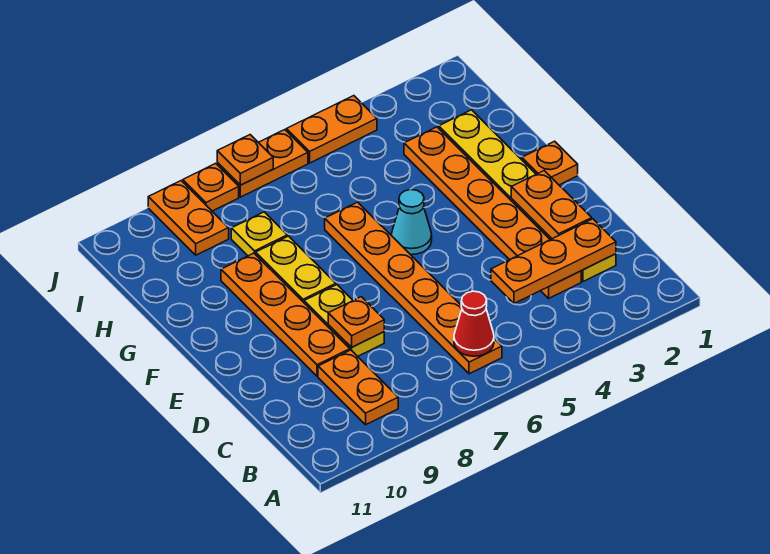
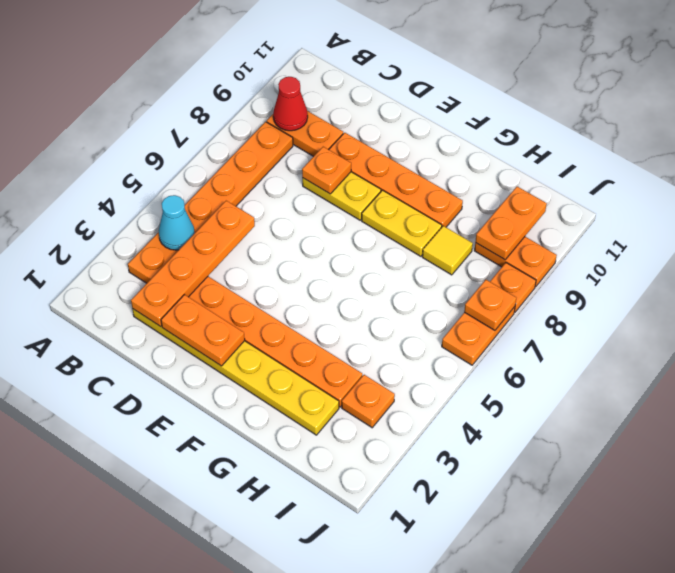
orange plate B6:G6 level 1 -> orange plate B3:B8 level 1
red cone B6 level 2 -> red cone B9 level 2
orange plate C2:C4 level 2 -> orange plate C2:C5 level 2
orange plate F1 level 1 -> orange plate I3 level 1
cyan cone F5 level 1 -> cyan cone B4 level 2
yellow plate H8 level 1 -> yellow tile H8 level 1
orange plate J4:J5 level 1 -> orange plate I9:I10 level 2

